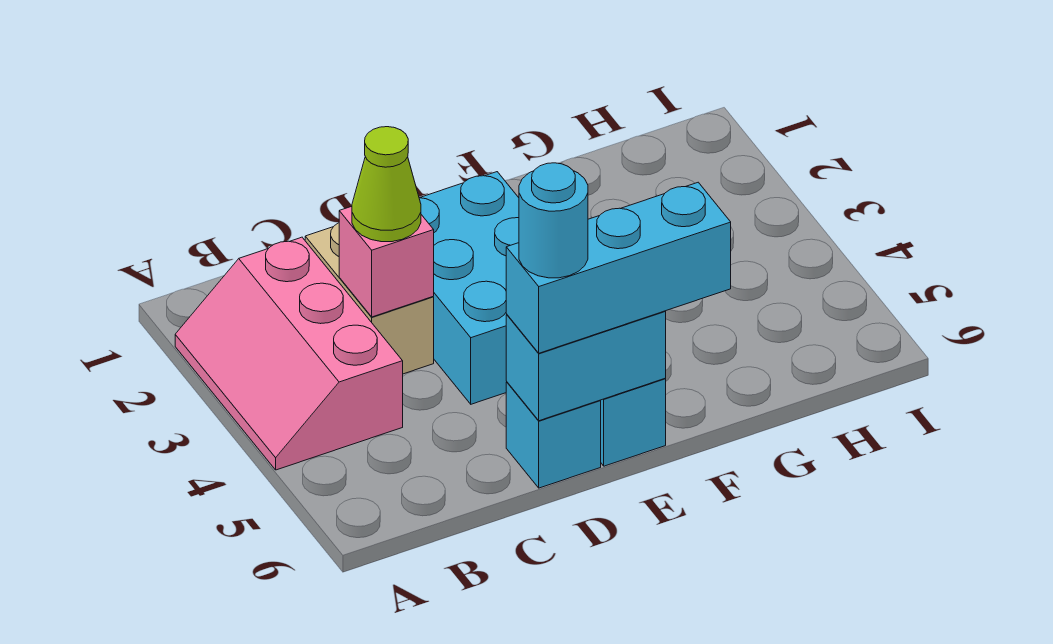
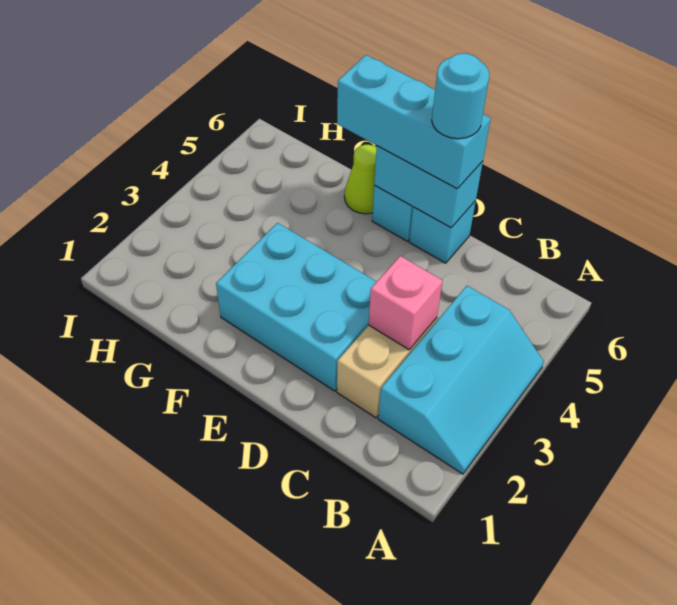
pink slope A2:B4 level 1 top B -> cyan slope A2:B4 level 1 top B
lime cone C3 level 3 -> lime cone F6 level 1
cyan brick D2:E4 level 1 -> cyan brick D2:F3 level 1

